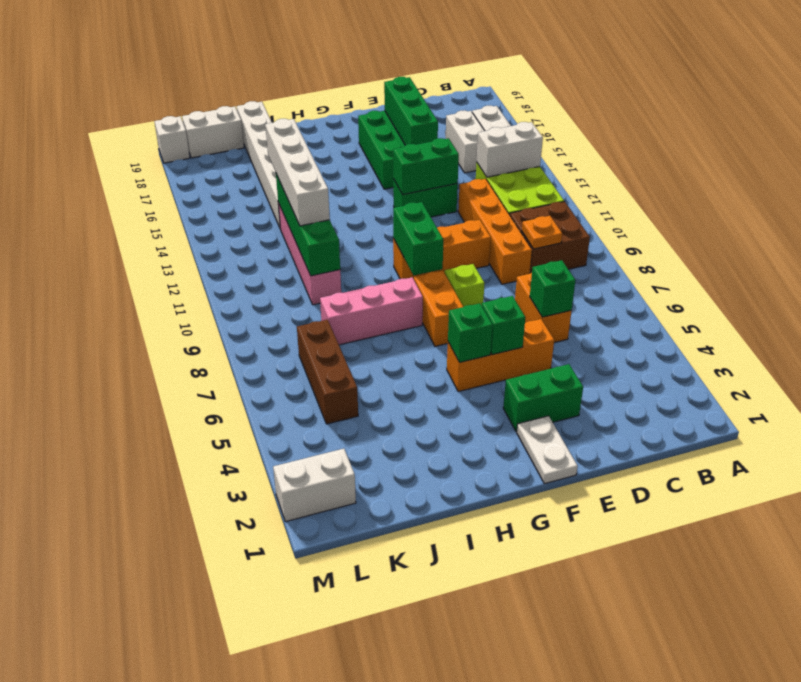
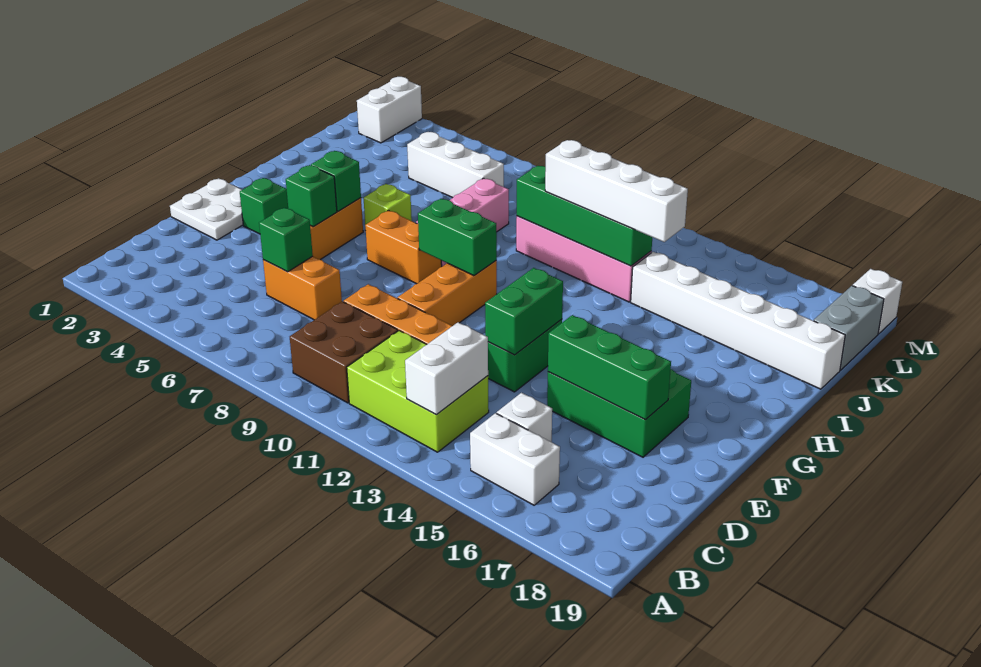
orange plate C9 level 2 -> none
white brick C15:C16 level 1 -> white brick C15 level 1
green brick E3:F3 level 1 -> green brick F3 level 1
white plate F1:F2 level 1 -> white plate E1:F2 level 1
lime brick F8 level 1 -> lime brick H6 level 1
brown brick K5:K7 level 1 -> white brick K5:K7 level 1
white brick K19:L19 level 1 -> grey brick K19:L19 level 1

